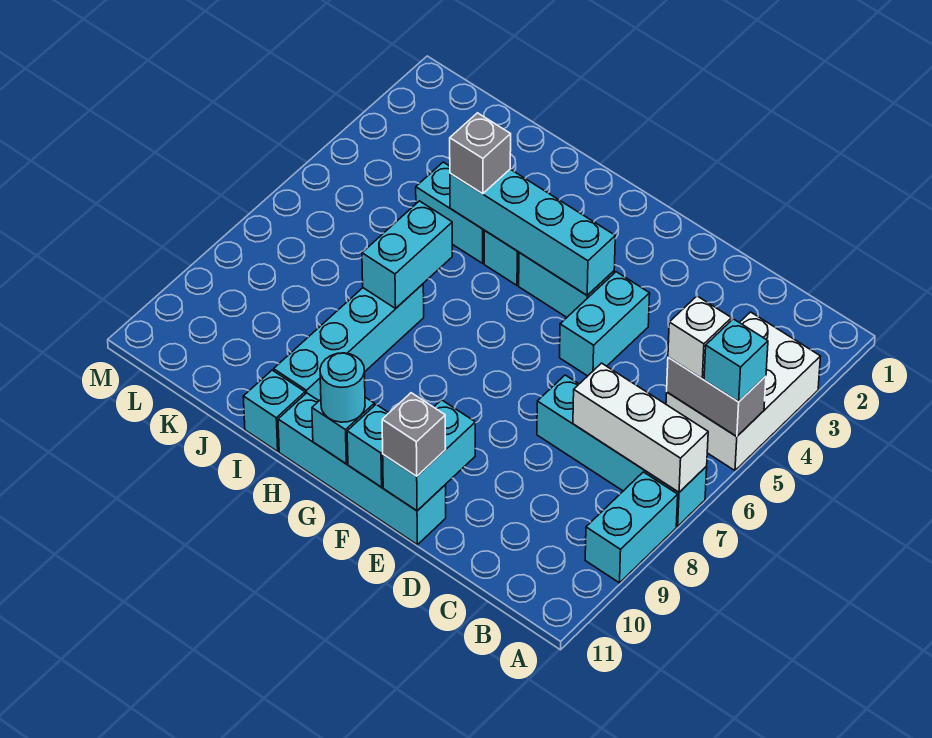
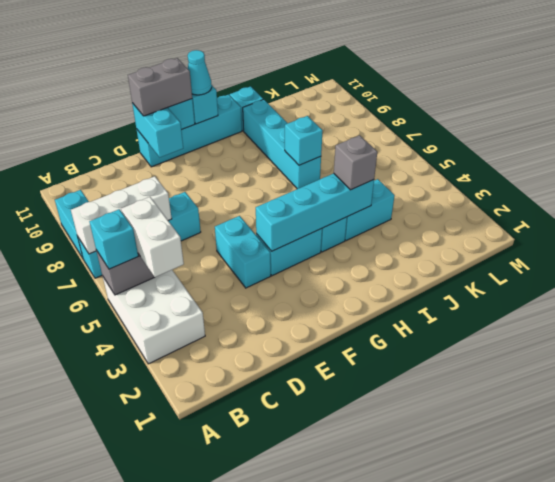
white brick B5 level 3 -> white brick B4:B5 level 3
grey brick E11 level 3 -> grey brick E11:F11 level 3
cyan round brick G11 level 3 -> cyan cone G11 level 3
cyan brick I6:I7 level 2 -> cyan brick I7 level 2

